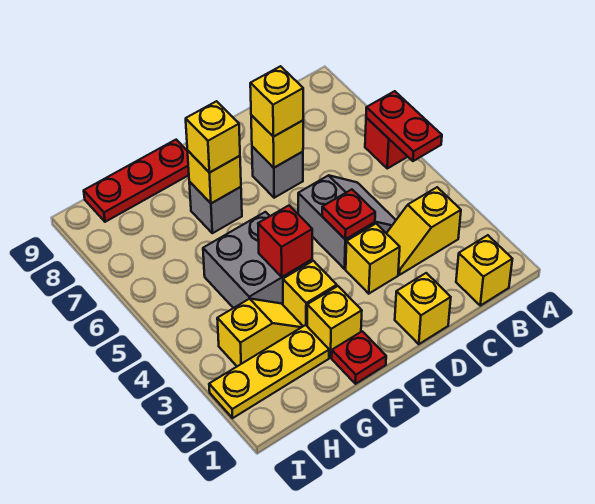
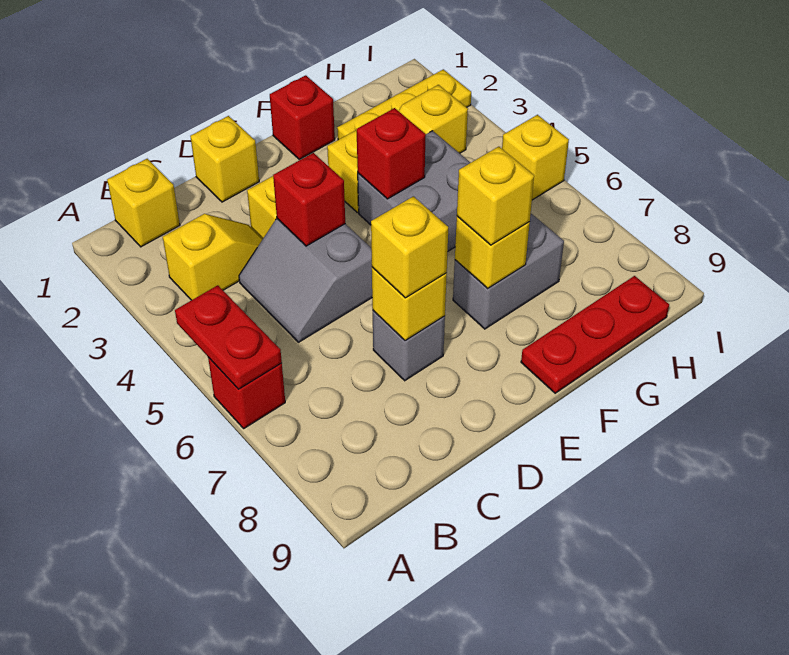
red plate D4 level 2 -> red brick D4 level 2
red plate F1 level 1 -> red brick F1 level 1
yellow brick F2 level 1 -> yellow brick I5 level 1
grey brick F7 level 1 -> grey brick F7:G7 level 1

